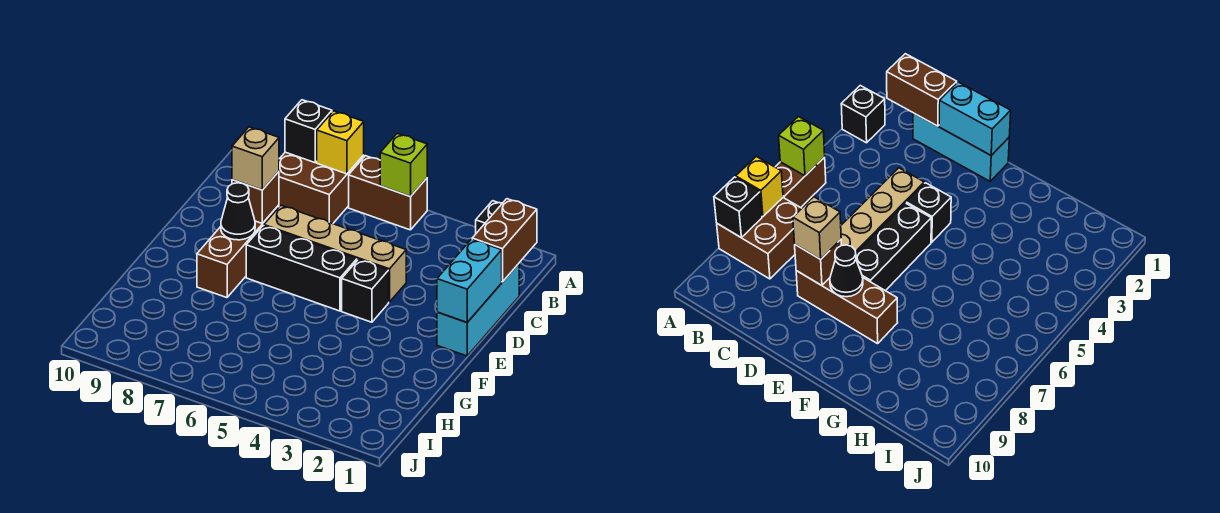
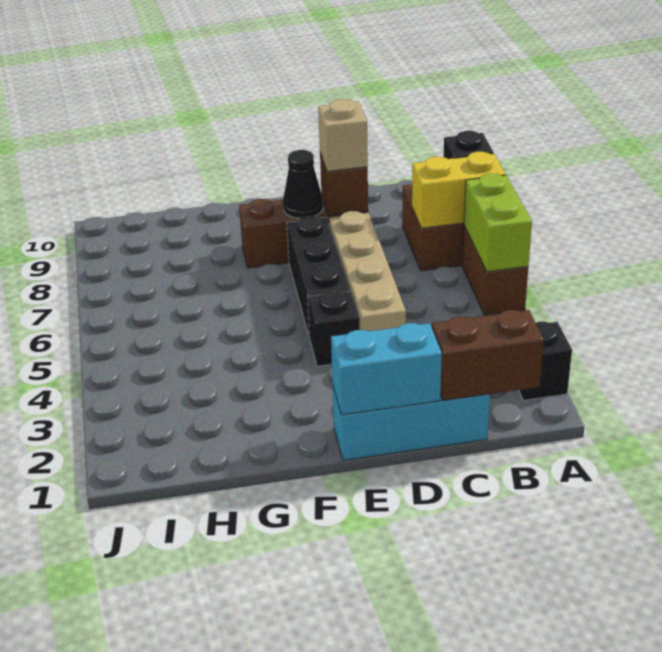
lime brick A5 level 2 -> lime brick A5:A6 level 2
yellow brick A7 level 2 -> yellow brick A7:B7 level 2

